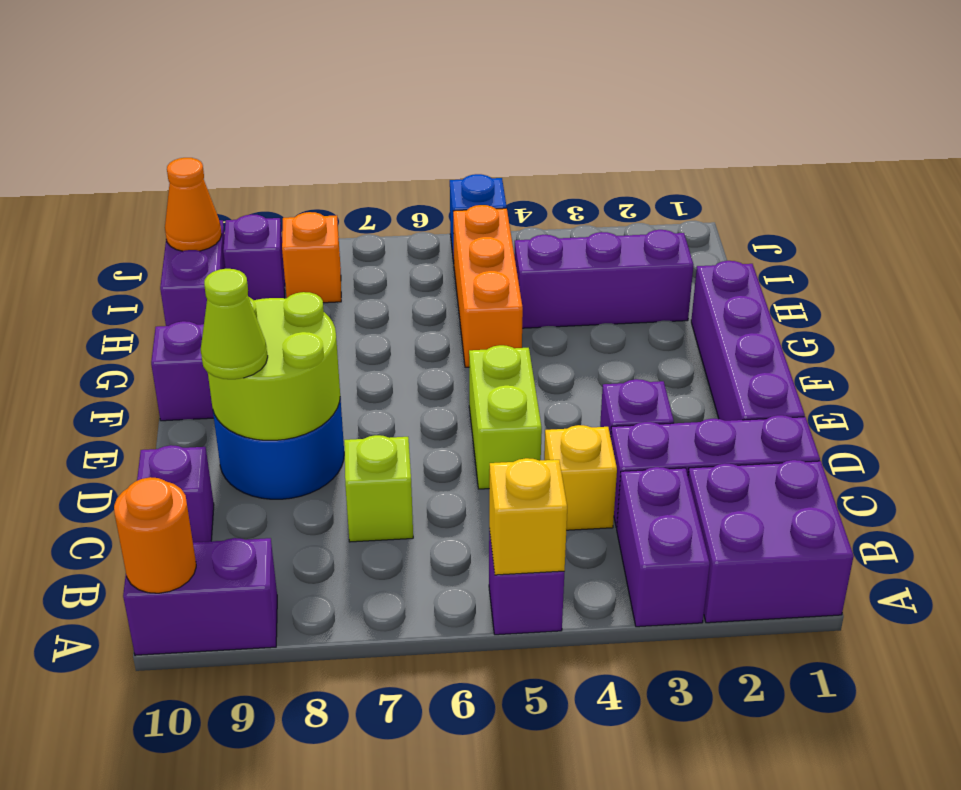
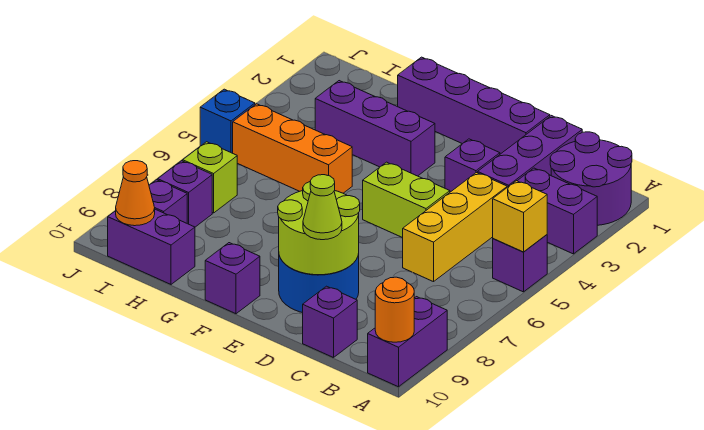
purple brick A1:B2 level 1 -> purple round brick A1:B2 level 1
yellow brick C4 level 1 -> yellow brick C4:C6 level 1
lime brick C7 level 1 -> lime brick I7 level 1
purple brick H2:H4 level 1 -> purple brick F3:H3 level 1
orange brick I8 level 1 -> purple brick I8 level 1

